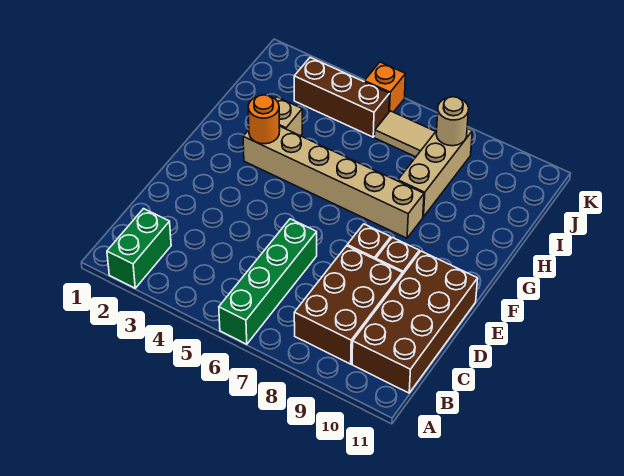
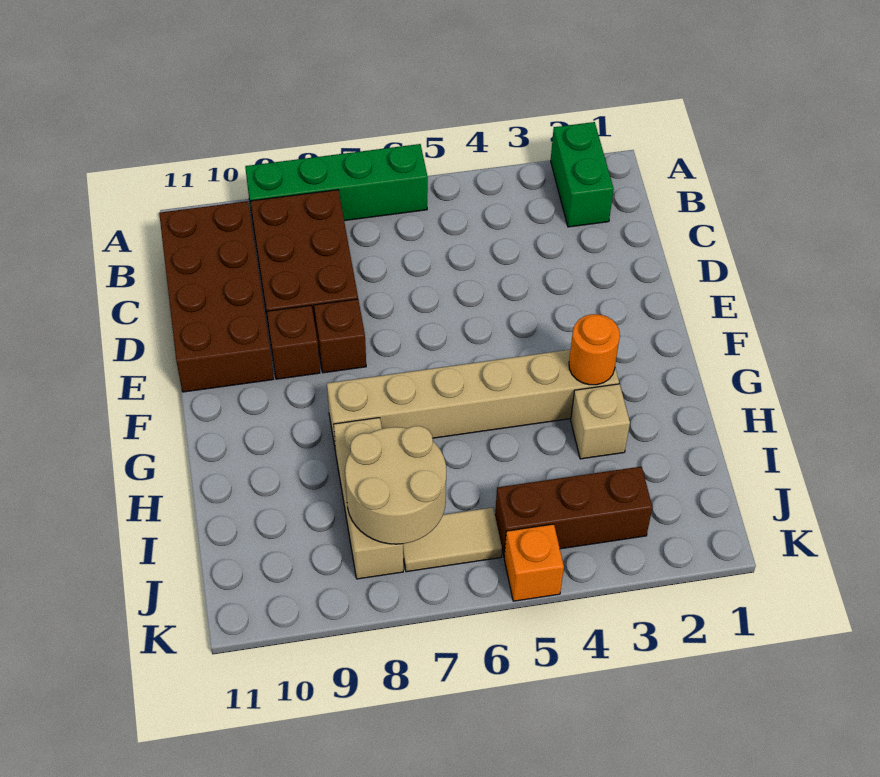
green brick A6:D6 level 1 -> green brick A6:A9 level 1
tan round brick J8 level 2 -> tan round brick I7:J8 level 2

